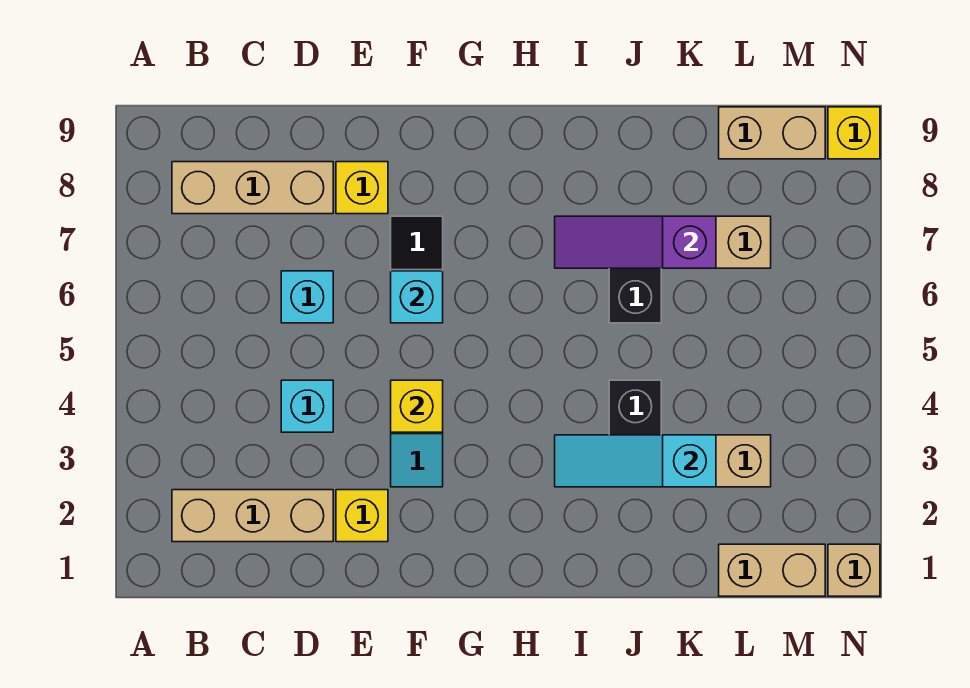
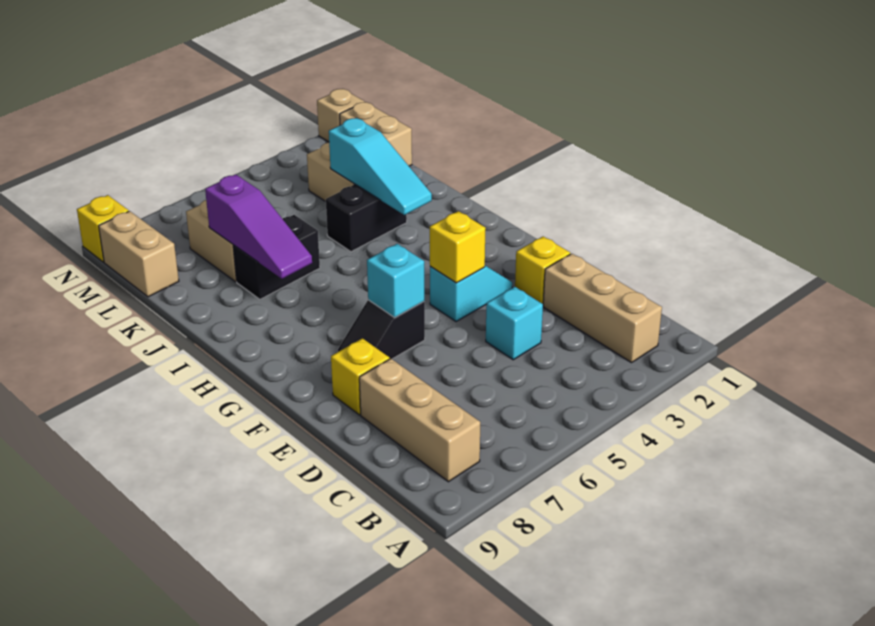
cyan brick D6 level 1 -> none

